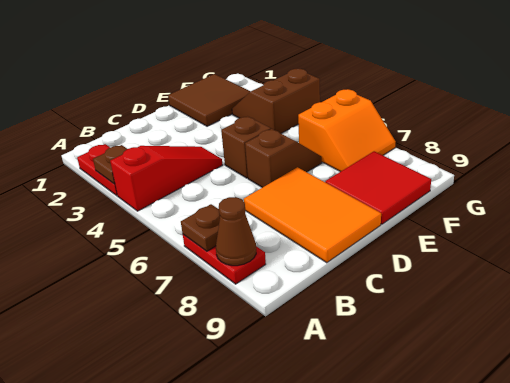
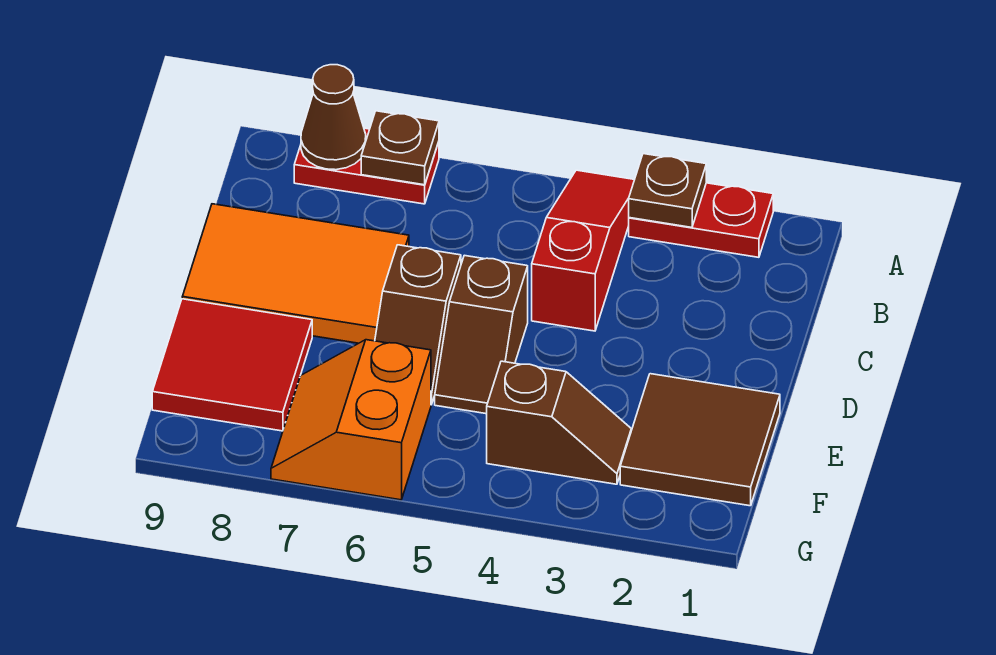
red slope A4:C4 level 1 top A -> red slope A4:C4 level 1 top C
brown slope F3:G4 level 1 top 4 -> brown slope F3:F4 level 1 top 4

